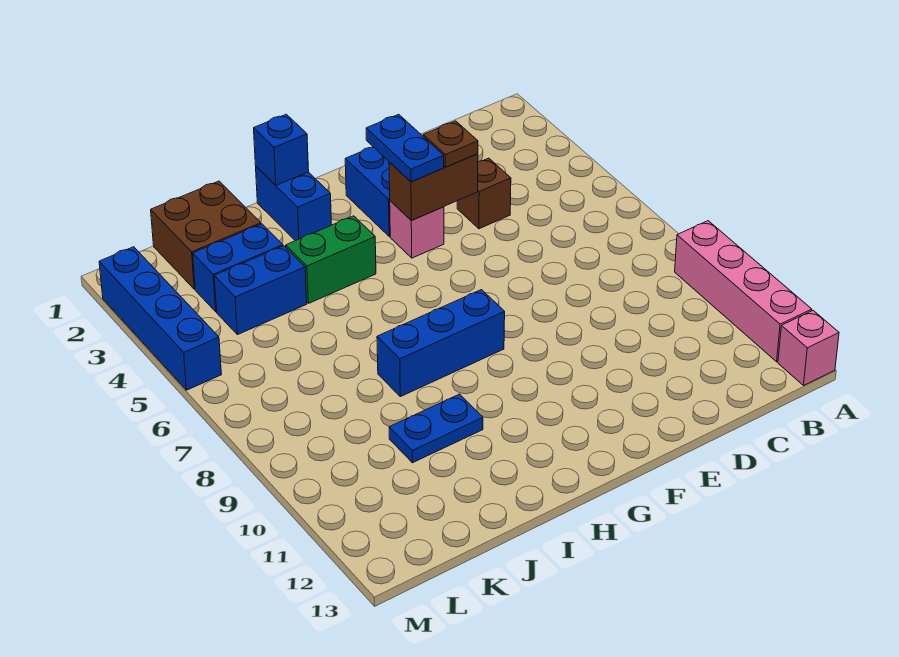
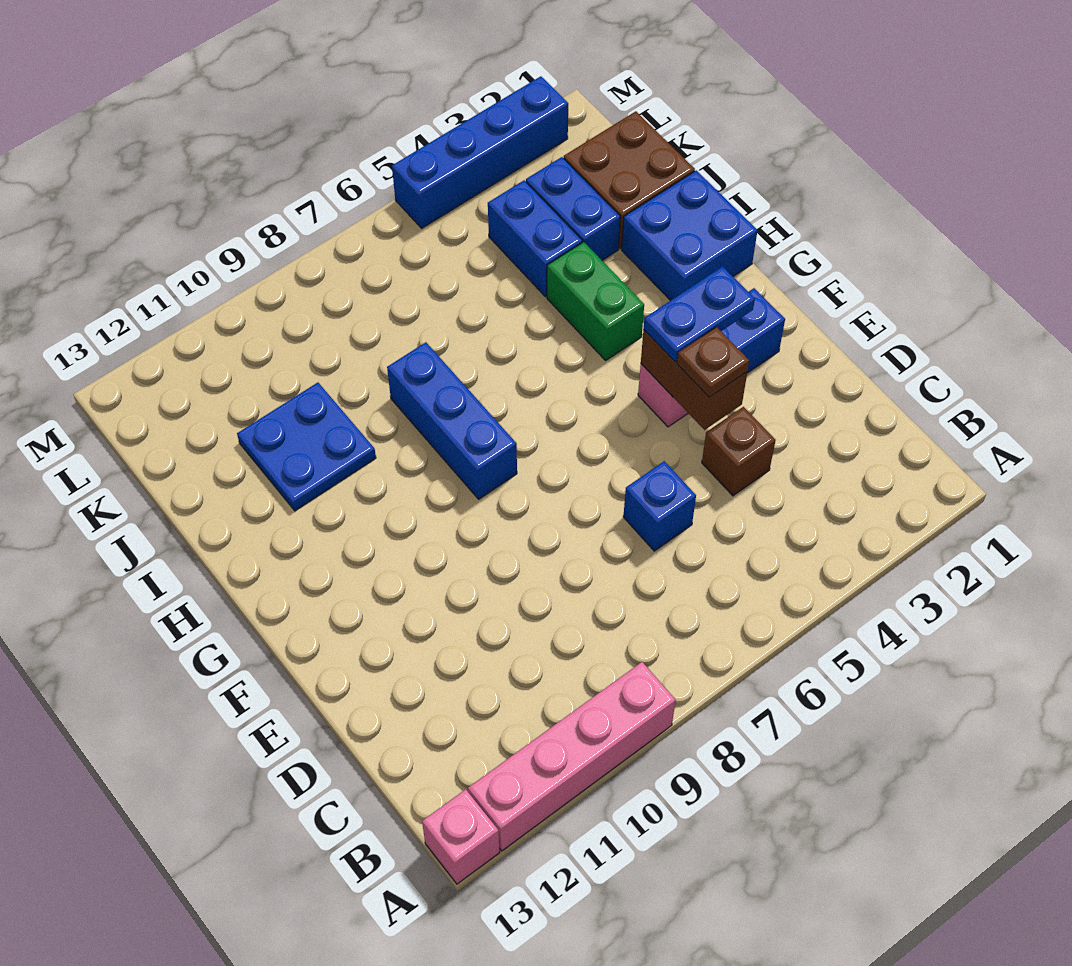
blue brick H1:H2 level 1 -> blue brick H1:I2 level 1
blue brick H1 level 2 -> blue brick D6 level 1
blue plate I10:J10 level 1 -> blue plate I10:J11 level 1

